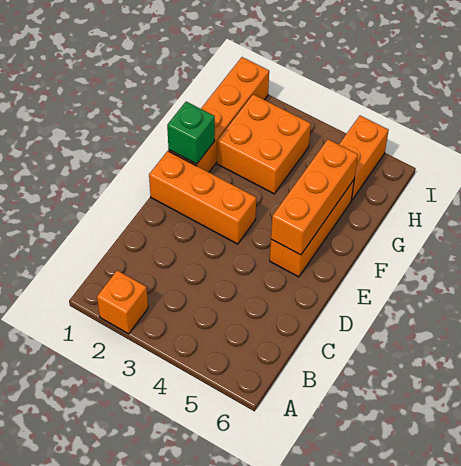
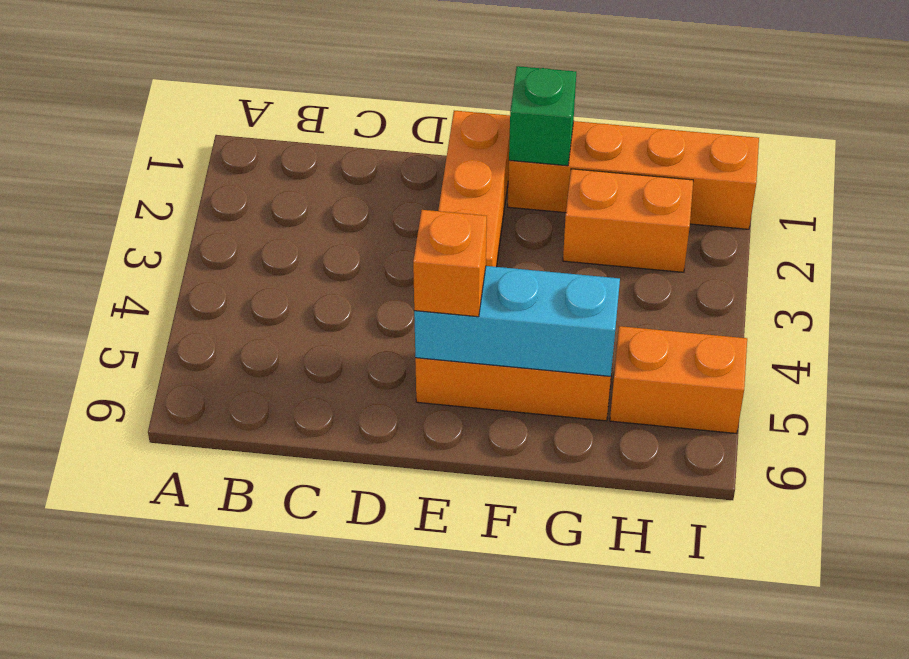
orange brick A2 level 1 -> orange brick E5 level 3
orange brick E5:G5 level 2 -> cyan brick E5:G5 level 2
orange brick G2:H3 level 1 -> orange brick G2:H2 level 1

